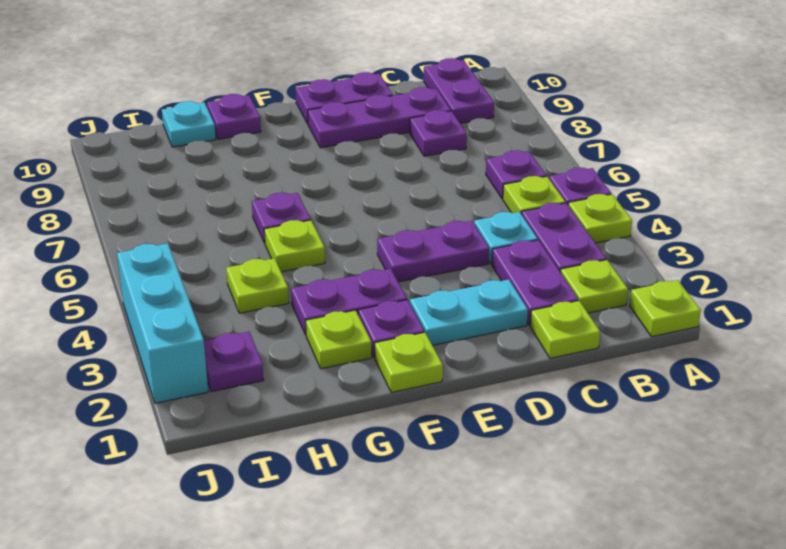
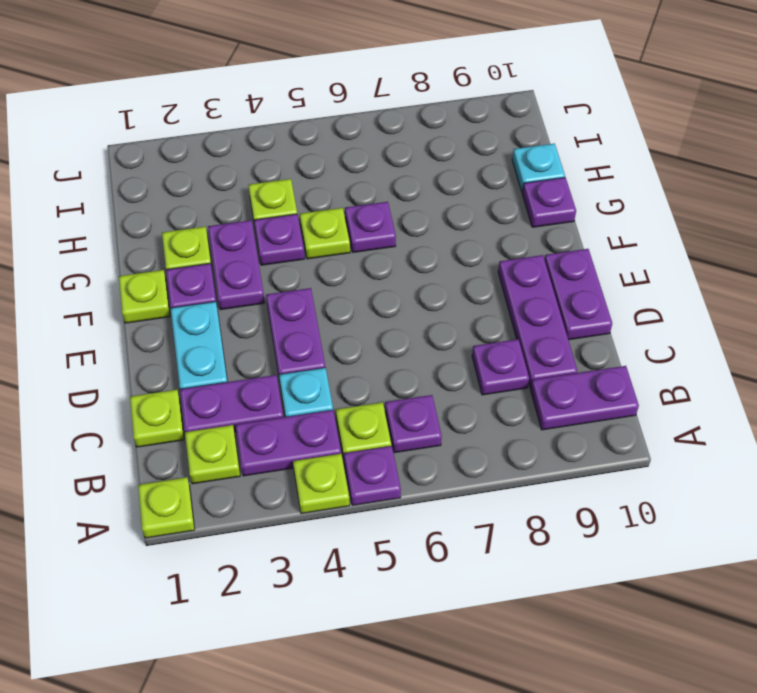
purple plate I2 level 1 -> purple plate G4 level 1
cyan brick J2:J4 level 1 -> none

